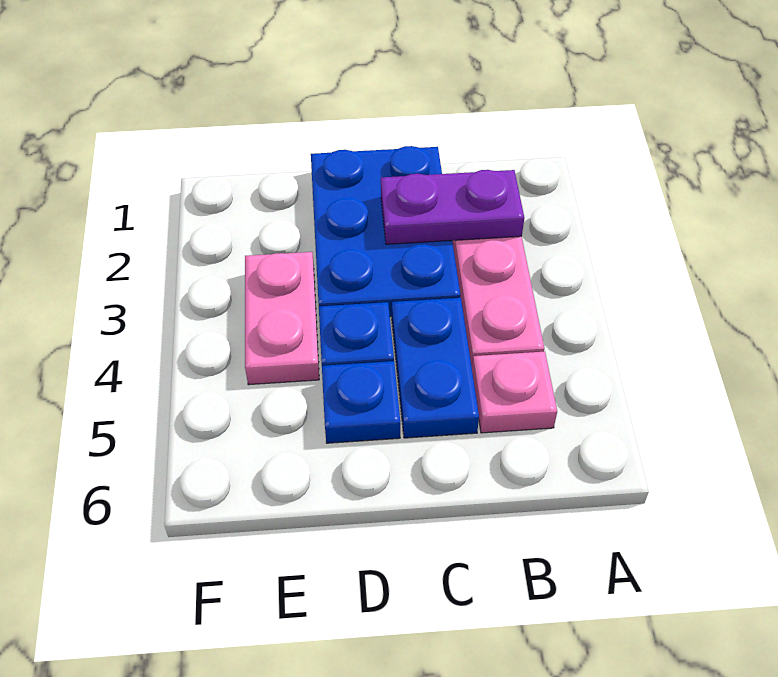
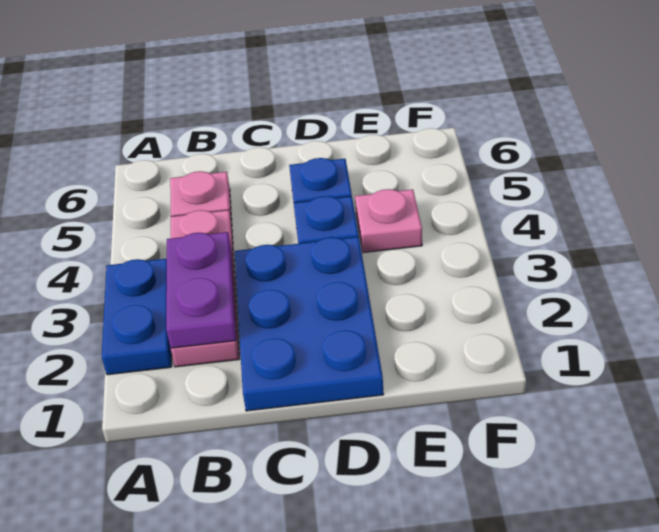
purple plate B2:C2 level 2 -> purple plate B2:B3 level 2
blue plate C4:C5 level 1 -> blue plate A2:A3 level 1
pink plate E3:E4 level 1 -> pink plate E4 level 1

